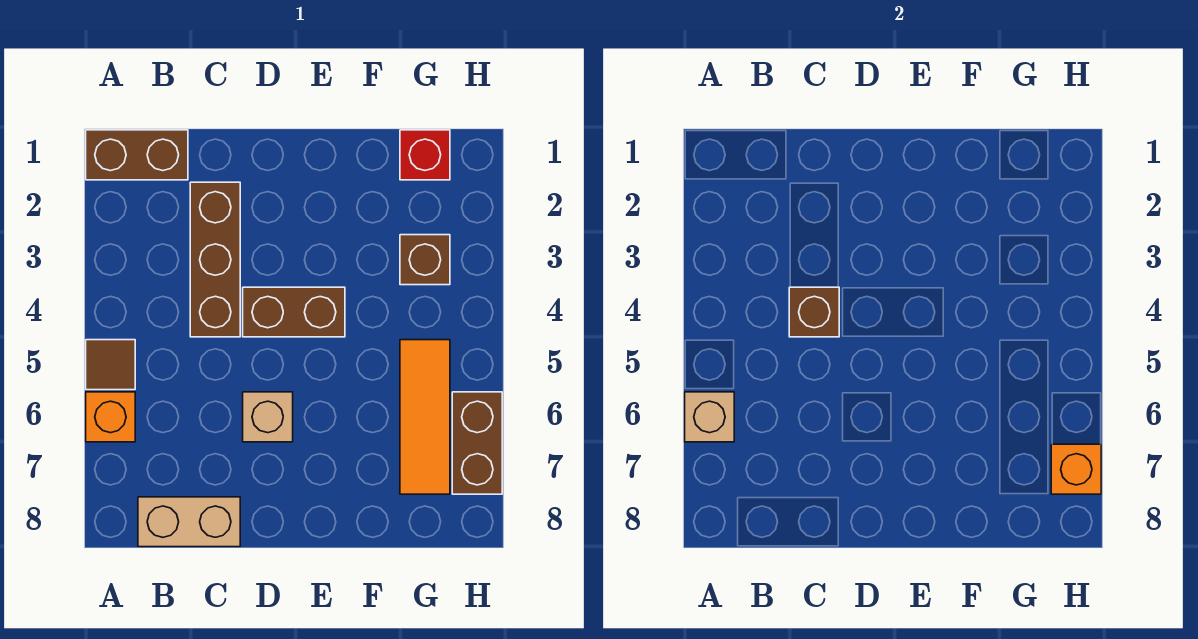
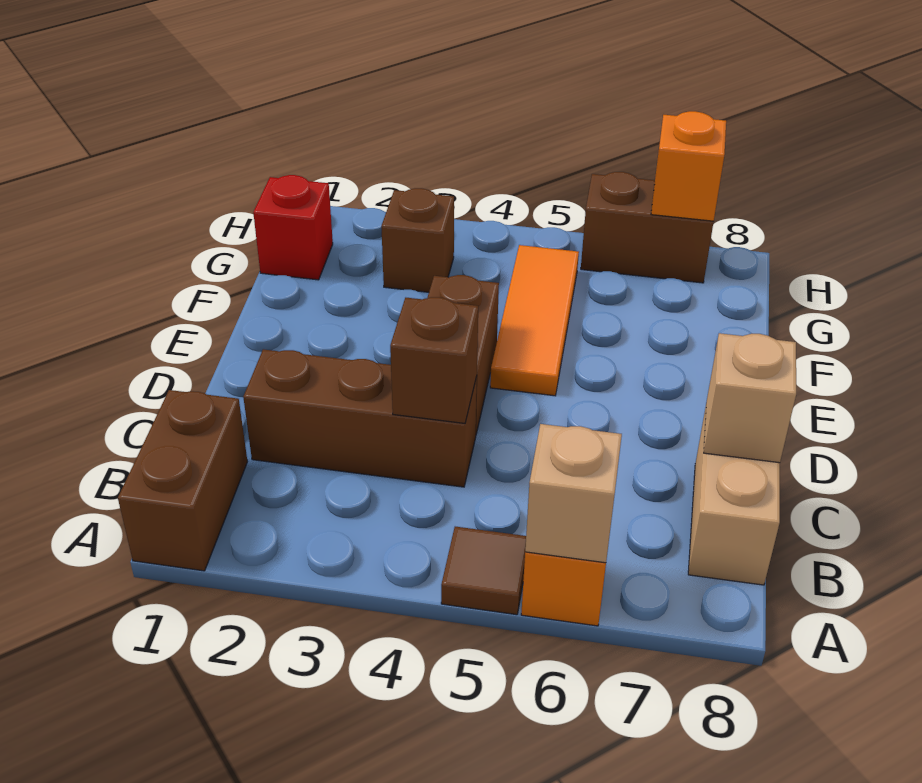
tan brick D6 level 1 -> tan brick C8 level 2
orange tile G5:G7 level 1 -> orange tile E5:G5 level 1

